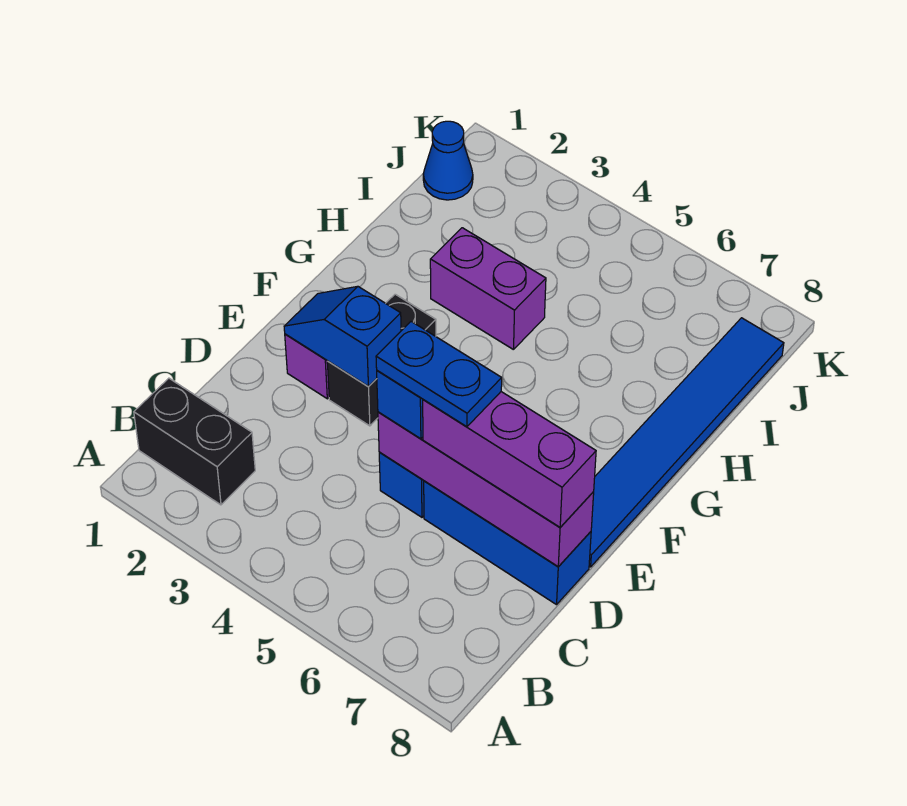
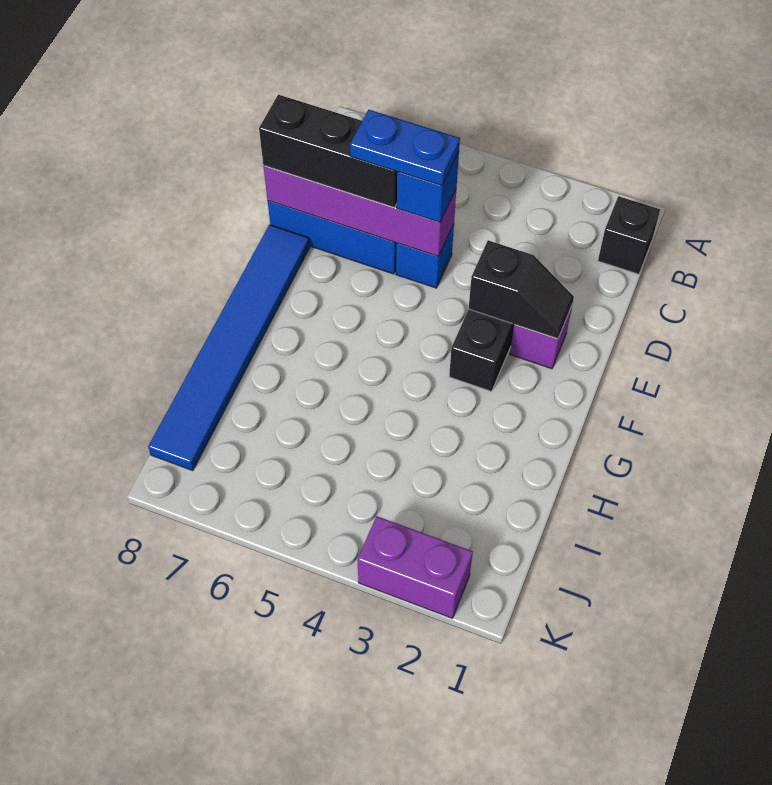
black brick B1:B2 level 1 -> black brick B1 level 1
purple brick D6:D8 level 3 -> black brick D6:D8 level 3
blue slope E2:E3 level 2 top 3 -> black slope E2:E3 level 2 top 3
purple brick H3:H4 level 1 -> purple brick K2:K3 level 1
blue cone J1 level 1 -> none

